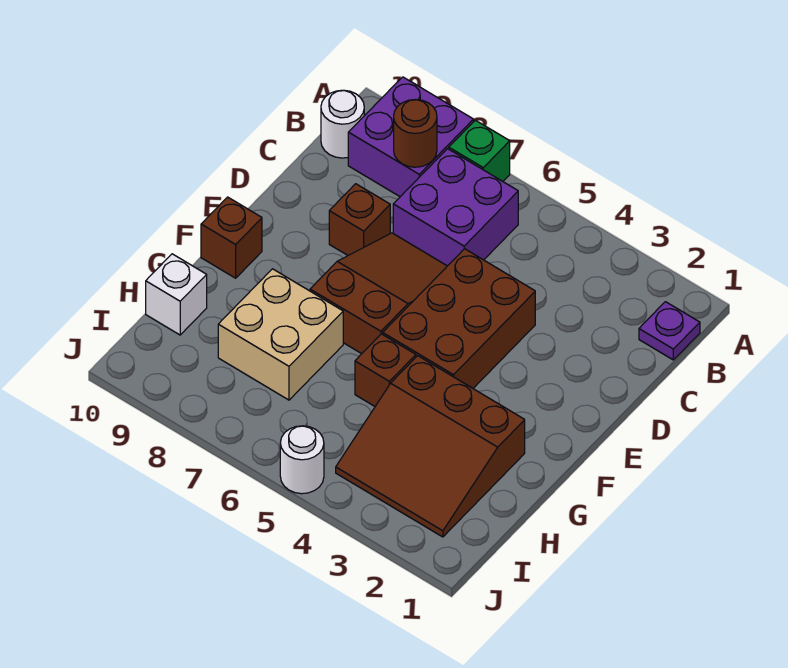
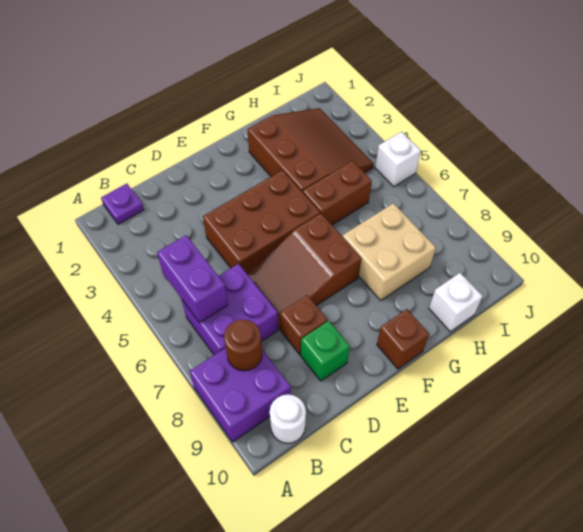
green brick A7 level 1 -> green brick D9 level 1
none -> purple brick B5:B6 level 2
brown brick G5 level 1 -> brown brick G5:H5 level 1
white round brick J5 level 1 -> white brick J5 level 1

